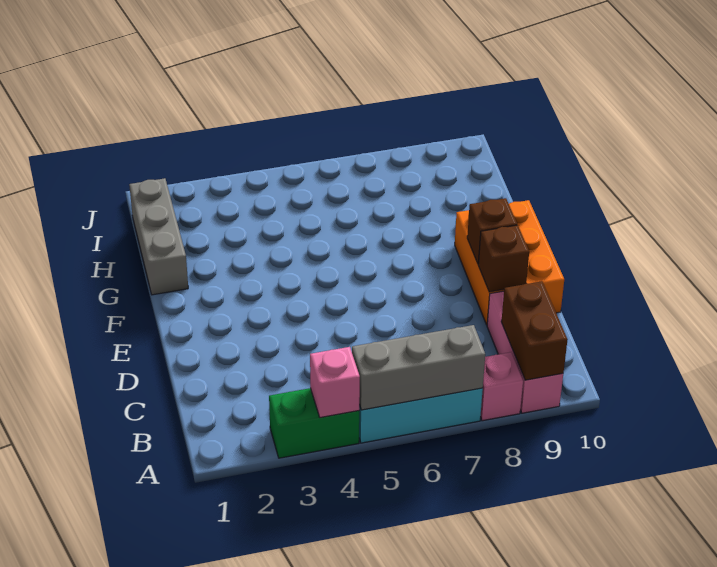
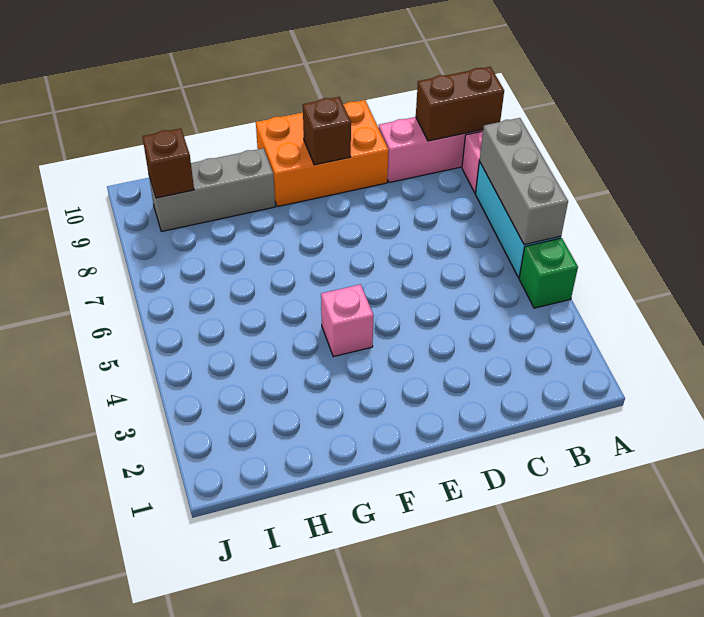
green brick A3:A4 level 1 -> green brick A4 level 1
pink brick A4 level 2 -> pink brick F4 level 1
brown brick D9 level 2 -> brown brick I9 level 2
grey brick G1:I1 level 1 -> grey brick G9:I9 level 1

